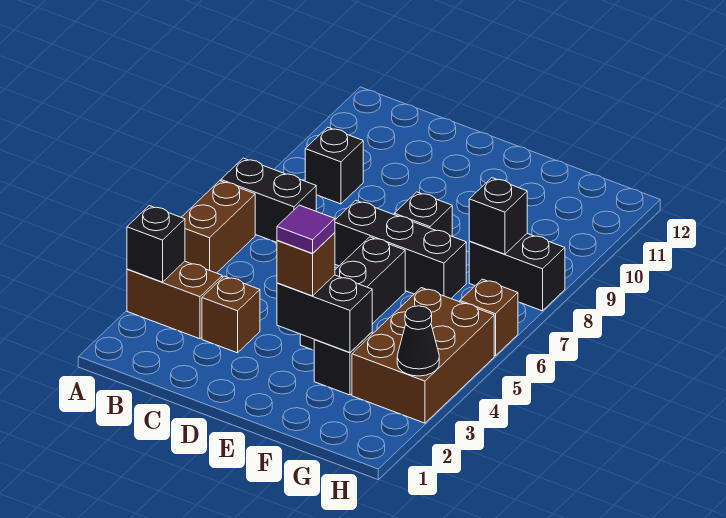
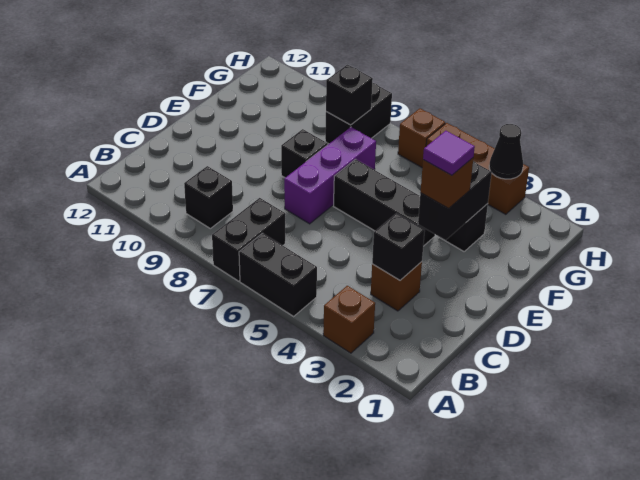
brown brick A3:B3 level 1 -> brown brick A3 level 1
black brick A3 level 2 -> black brick C3 level 2
brown brick A5:A6 level 1 -> black brick A5:A6 level 1
black brick D7:F7 level 1 -> purple brick D7:F7 level 1
brown brick G3:H5 level 1 -> brown brick H3:H5 level 1

